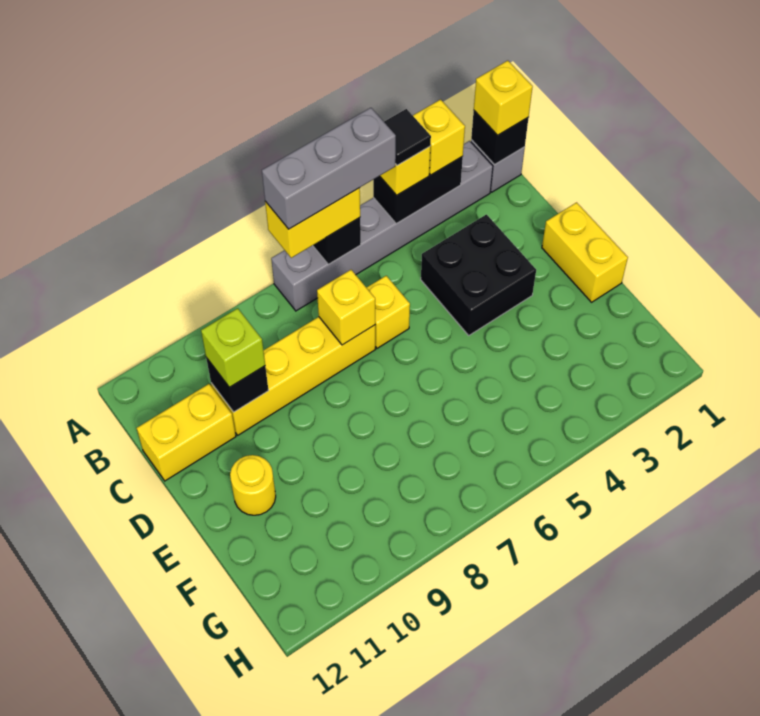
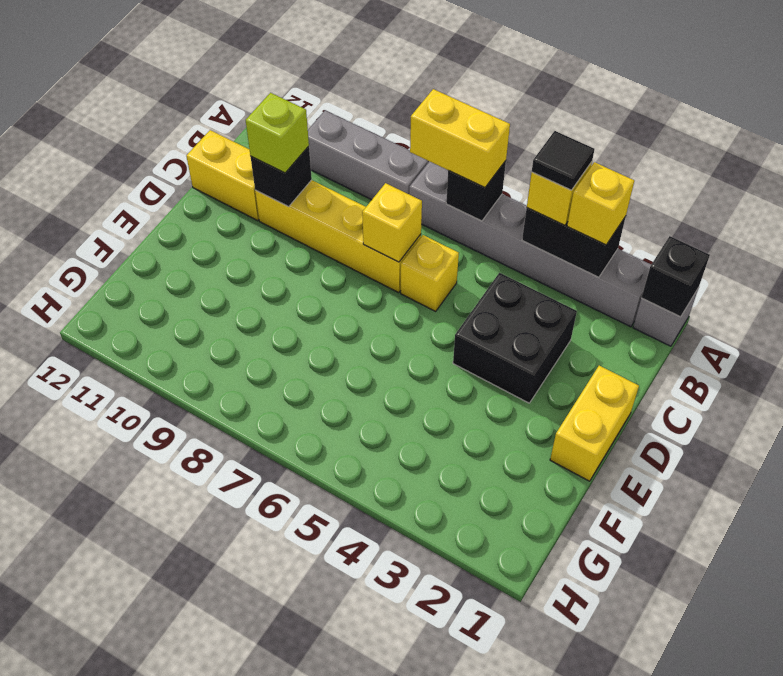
yellow brick A1 level 3 -> none
grey brick A5:A7 level 4 -> grey brick A8:A10 level 1
yellow round brick E11 level 1 -> none

